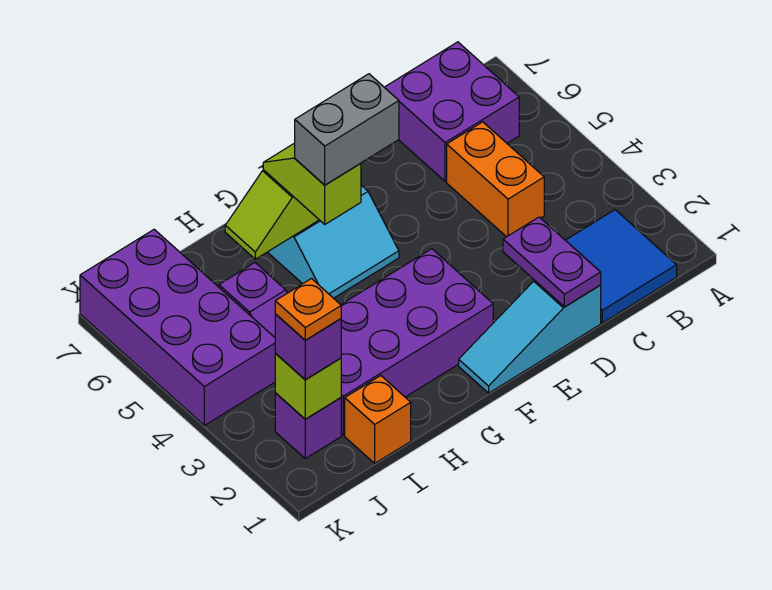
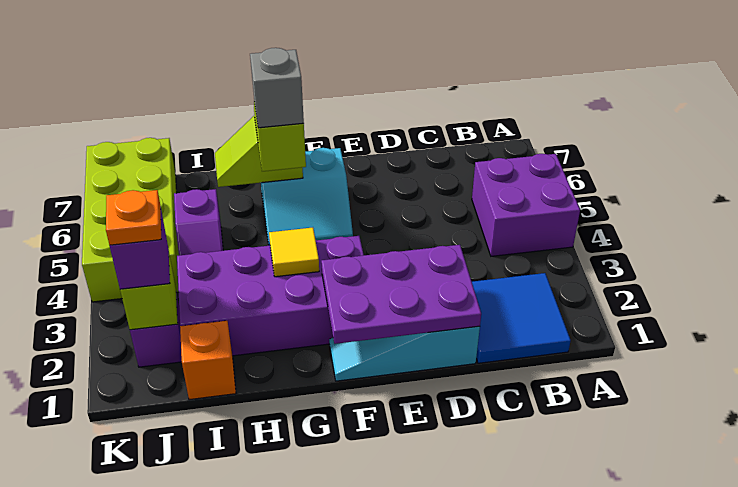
purple brick B6:C7 level 1 -> purple brick A4:B5 level 1
orange brick C4:C5 level 1 -> none
purple plate D1:D2 level 2 -> purple plate D1:F2 level 2
grey brick F5:G5 level 4 -> grey brick G5 level 4
none -> yellow tile G3 level 2
purple brick J4:K7 level 1 -> lime brick J4:K7 level 1

